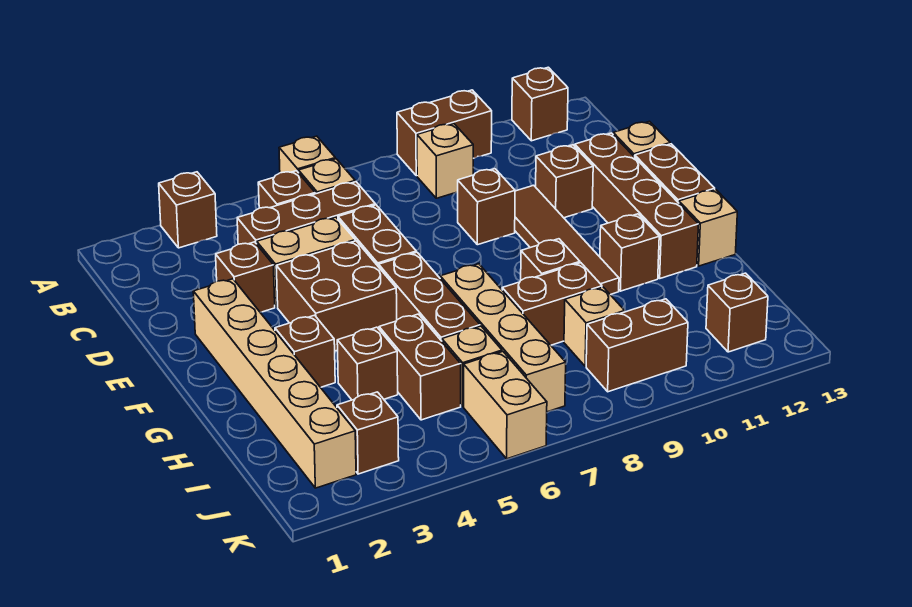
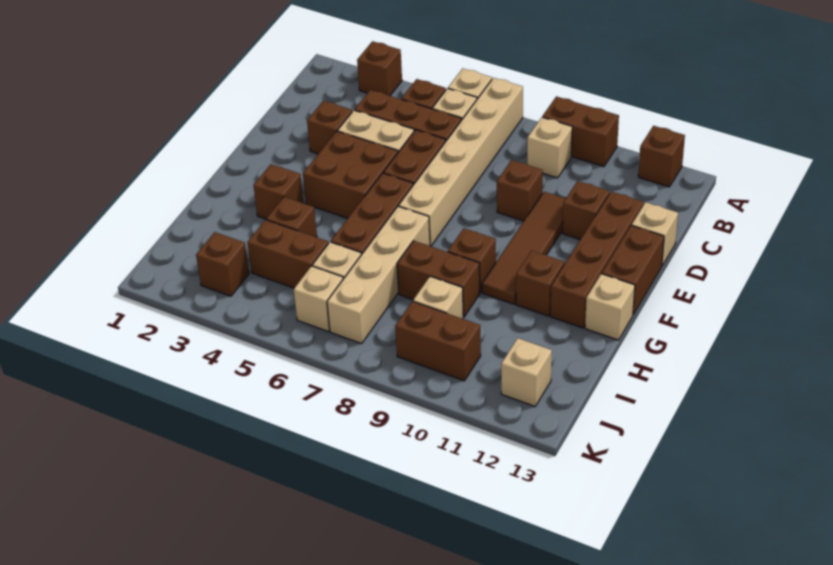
tan brick E2:J2 level 1 -> tan brick A7:F7 level 1
brown brick H5:I5 level 1 -> brown brick I4:I5 level 1
tan brick J6:K6 level 1 -> tan brick J6 level 1
brown brick J12 level 1 -> tan brick J12 level 1

